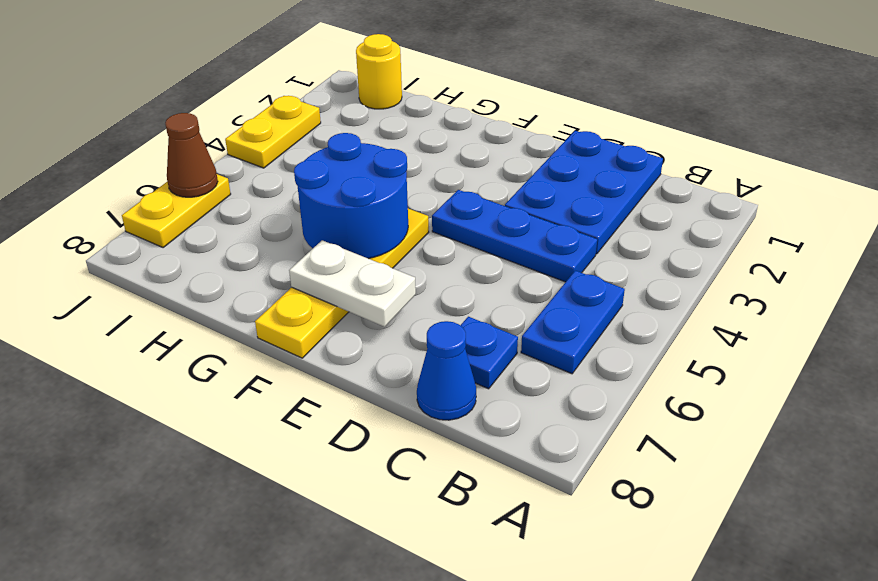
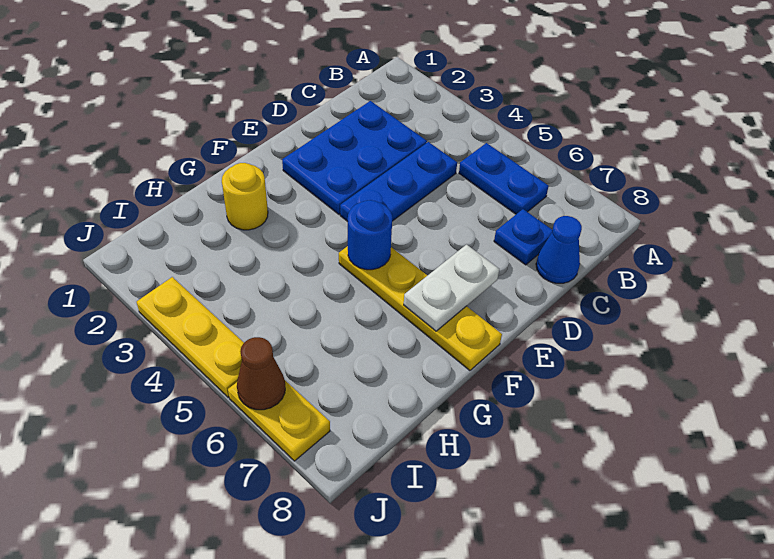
blue plate C1:D3 level 1 -> blue plate C2:E3 level 1
blue round brick F5:G6 level 2 -> blue round brick F5 level 2
yellow round brick I1 level 1 -> yellow round brick G2 level 1
yellow plate J3:J4 level 1 -> yellow plate J3:J5 level 1

